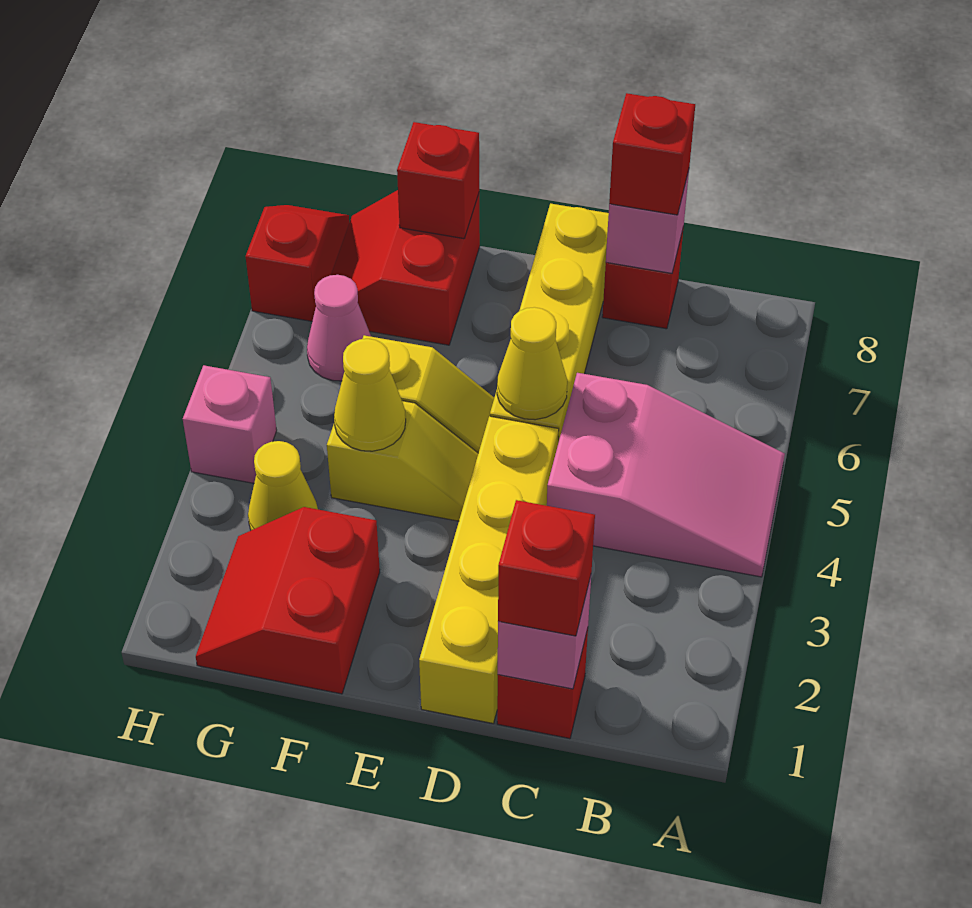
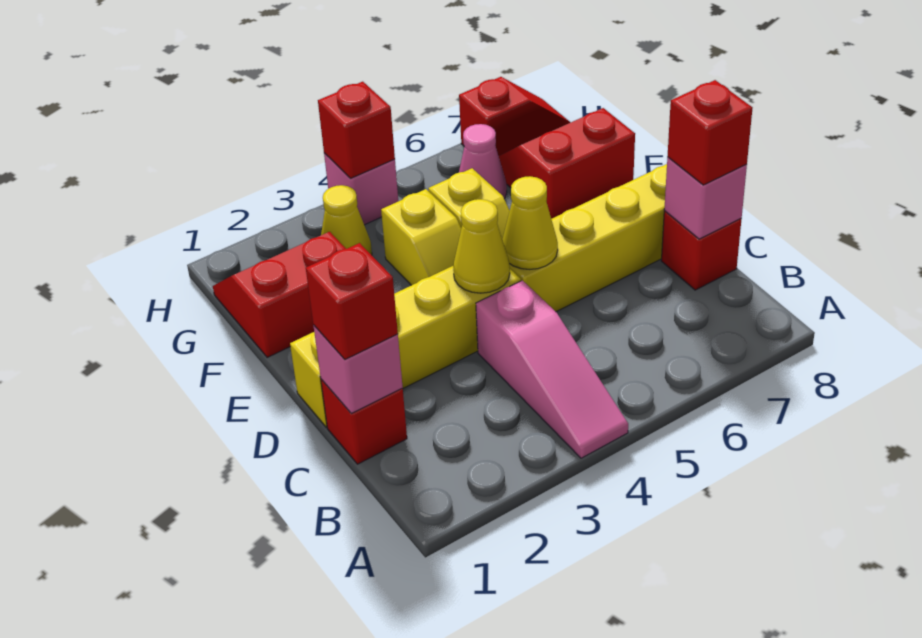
pink slope A4:C5 level 1 top C -> pink slope A4:C4 level 1 top C
yellow cone F4 level 2 -> yellow cone D4 level 2
red brick F8 level 2 -> red brick H4 level 2

